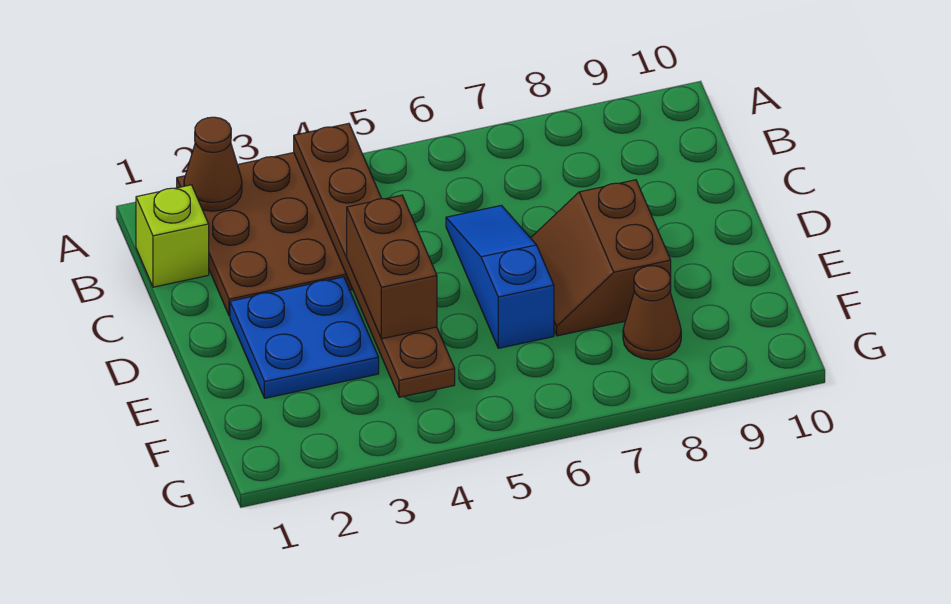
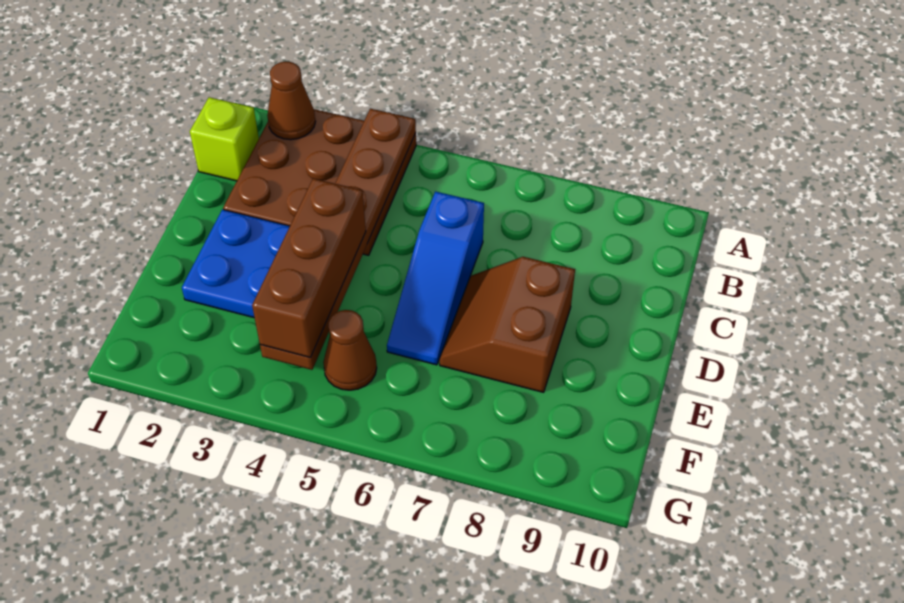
blue slope C6:E6 level 1 top E -> blue slope C6:E6 level 1 top C
brown brick D4:E4 level 3 -> brown brick D4:F4 level 3
brown cone F8 level 1 -> brown cone F5 level 1

